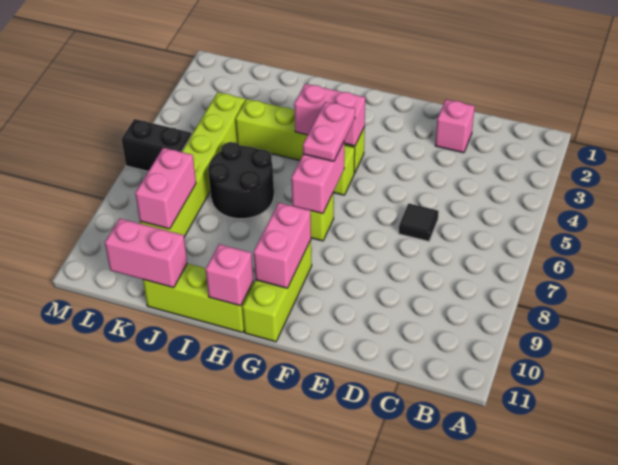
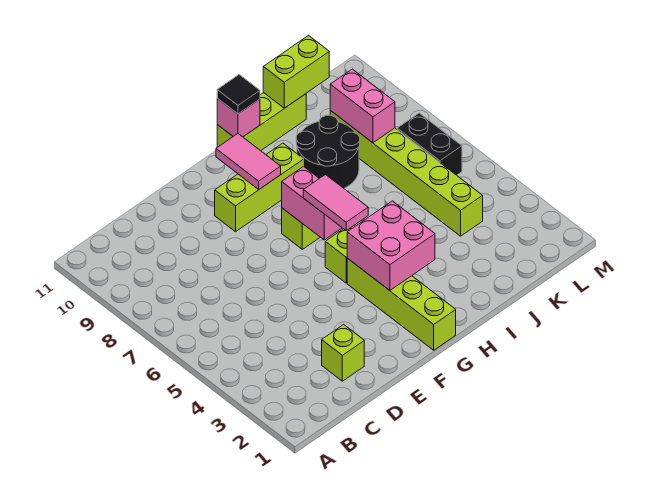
pink brick D2 level 1 -> lime brick D2 level 1
black tile D6 level 1 -> black tile H11 level 3
lime brick G4:J4 level 1 -> lime brick G1:G4 level 1
pink brick G4:H4 level 2 -> pink brick G3:H4 level 2
pink plate G5:G6 level 3 -> pink tile G5:G6 level 3
lime brick G9:G11 level 1 -> lime brick F9:H9 level 1
pink brick G9:G10 level 2 -> pink tile G9:G10 level 2
black round brick I6:J7 level 1 -> black round brick I8:J9 level 1
pink brick J11:K11 level 2 -> lime brick J11:K11 level 2
black brick L6:M6 level 1 -> black brick L6:L7 level 1

